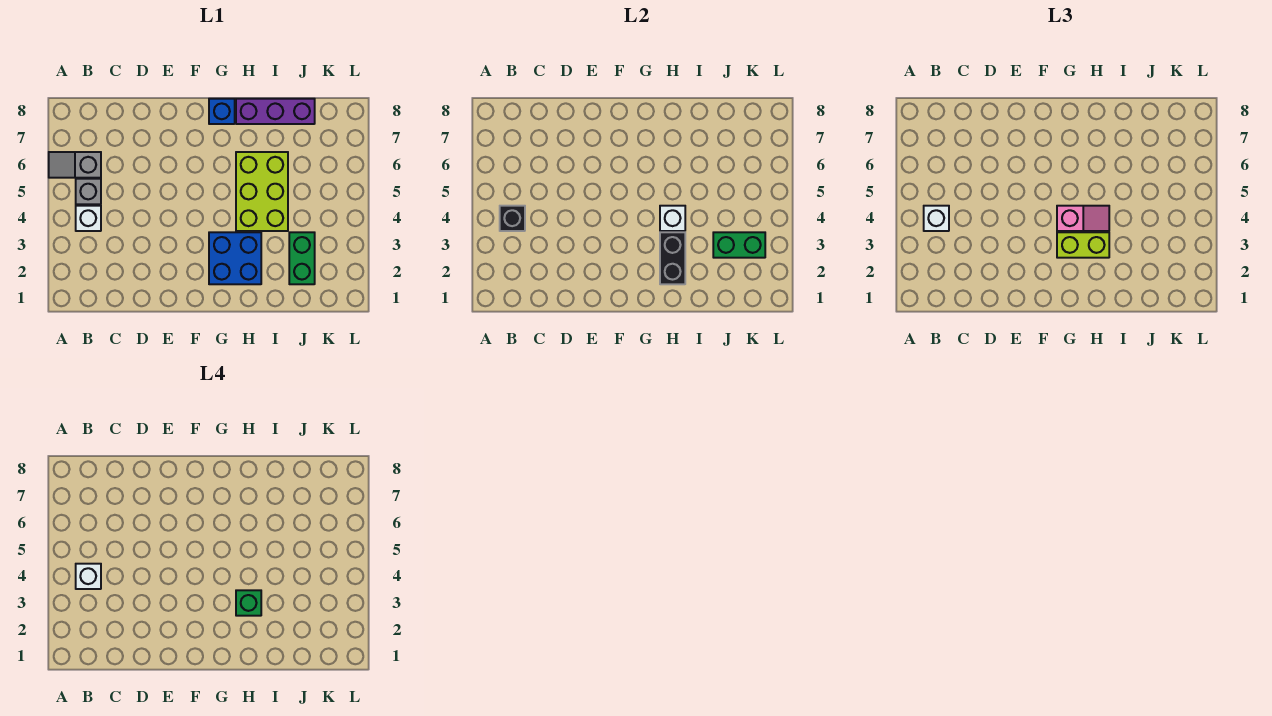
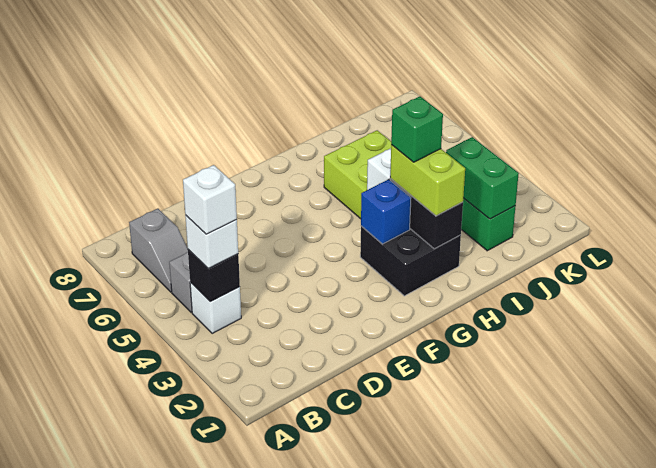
grey slope A6:B6 level 1 top B -> grey slope B6:B7 level 1 top 7
blue brick G2:H3 level 1 -> black brick G2:H3 level 1
lime brick G3:H3 level 3 -> lime brick H2:H3 level 3
pink slope G4:H4 level 3 top G -> none
blue brick G8 level 1 -> blue brick G3 level 2
purple brick H8:J8 level 1 -> none
green brick J3:K3 level 2 -> green brick J2:J3 level 2

